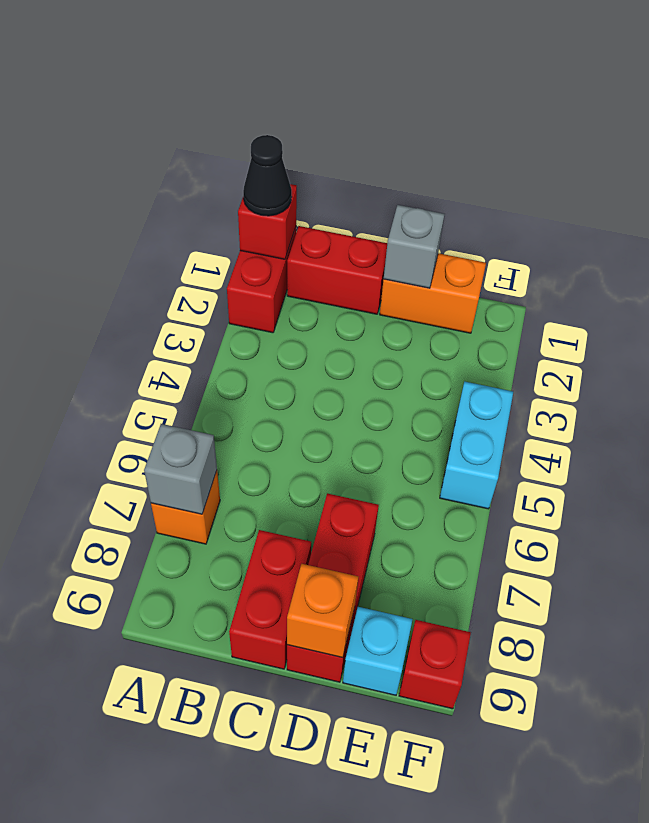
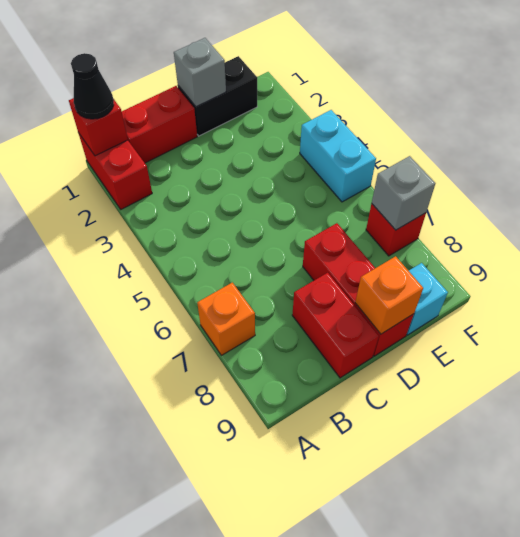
grey brick A7 level 2 -> grey brick F7 level 2
orange brick D1:E1 level 1 -> black brick D1:E1 level 1
red brick F9 level 1 -> red brick F7 level 1

